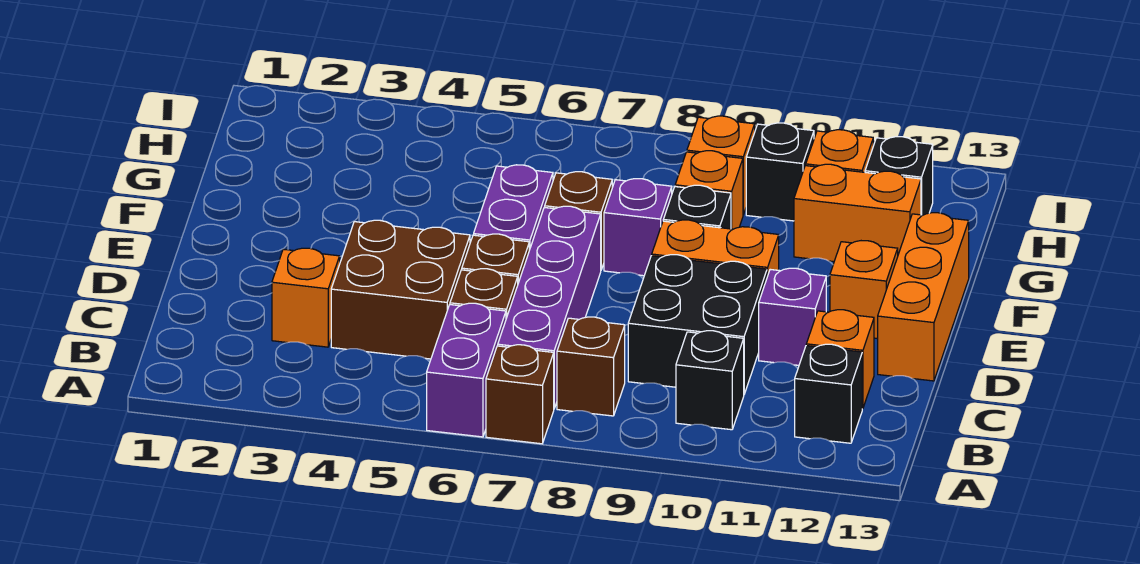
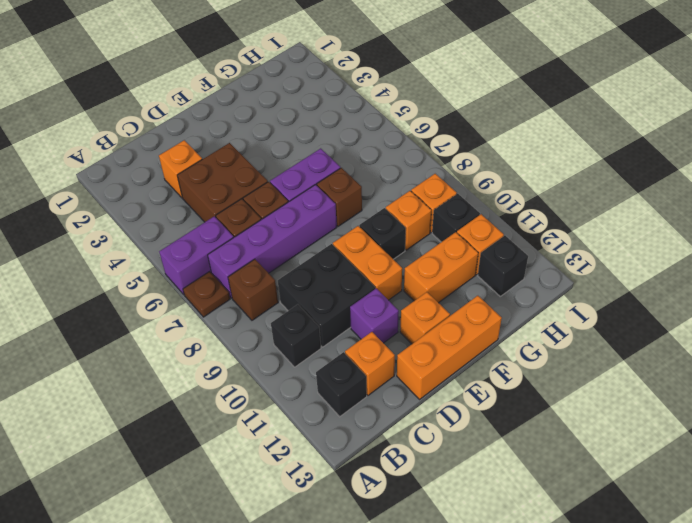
brown brick A7 level 1 -> brown plate A7 level 1
purple brick F8 level 1 -> none
orange brick G11:G12 level 1 -> orange brick F11:G11 level 1

